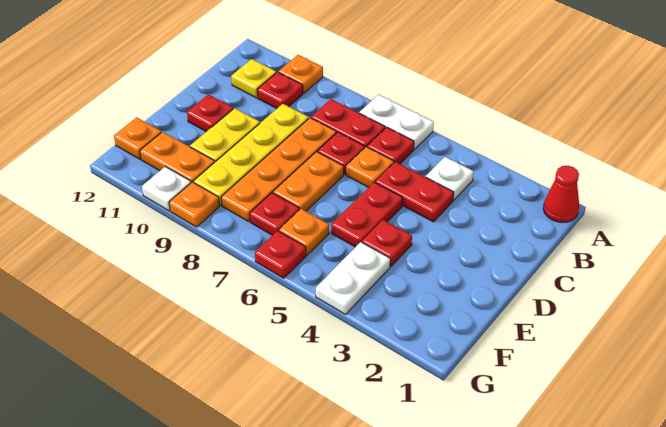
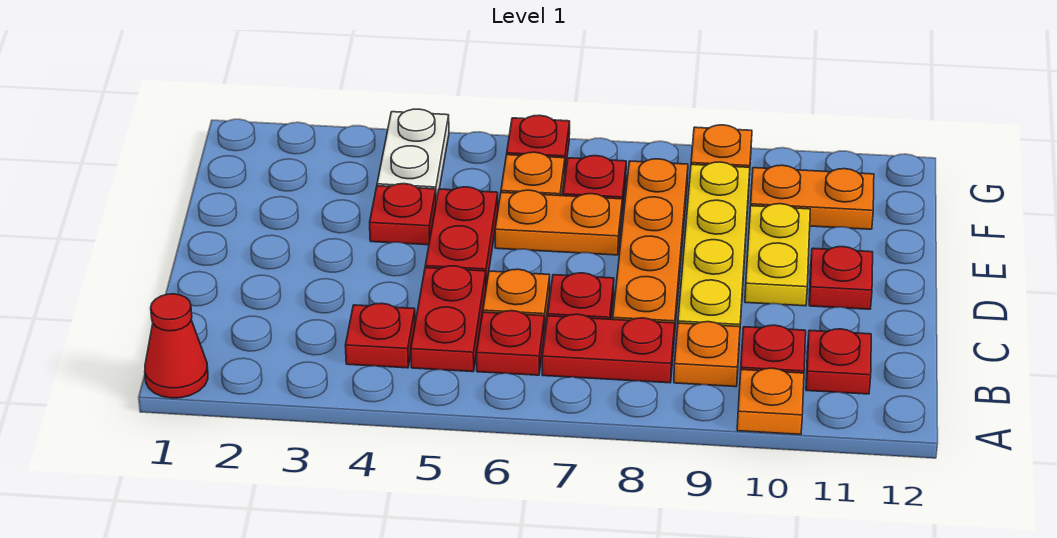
white plate A6:A7 level 1 -> none
white plate B4 level 1 -> red plate B4 level 1
yellow plate B11 level 1 -> red plate B11 level 1
red plate C4:C5 level 1 -> red plate B5:C5 level 1
orange plate D7:E7 level 1 -> orange plate E6:E7 level 1
orange plate F12 level 1 -> orange plate B9 level 1
white plate G10 level 1 -> none

